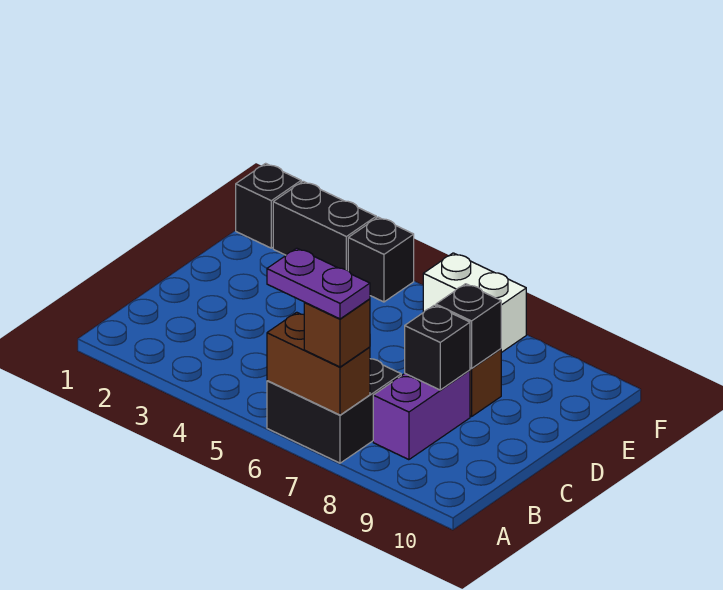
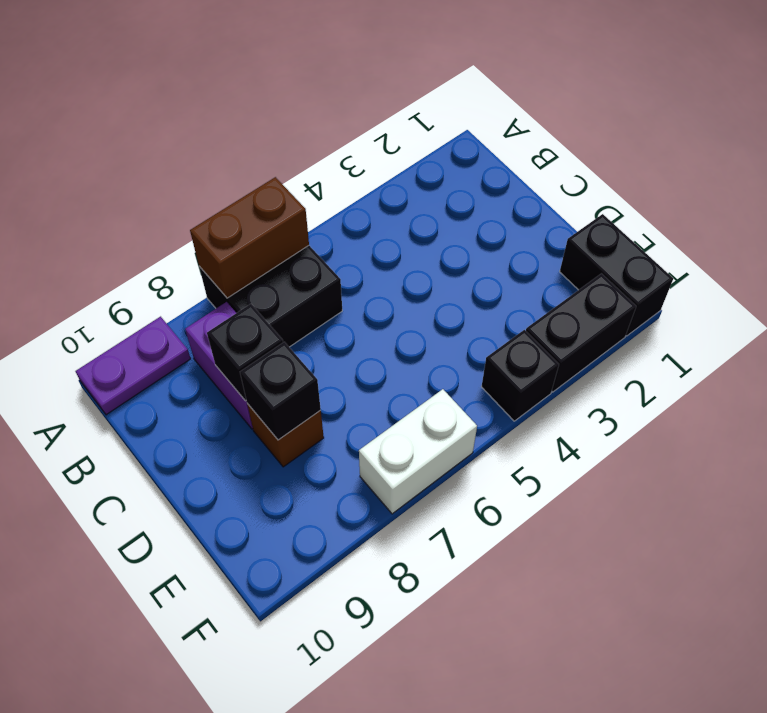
purple plate A6:A7 level 4 -> purple plate A9:A10 level 1
brown brick A7 level 3 -> none
black brick F1 level 1 -> black brick E1:F1 level 1

